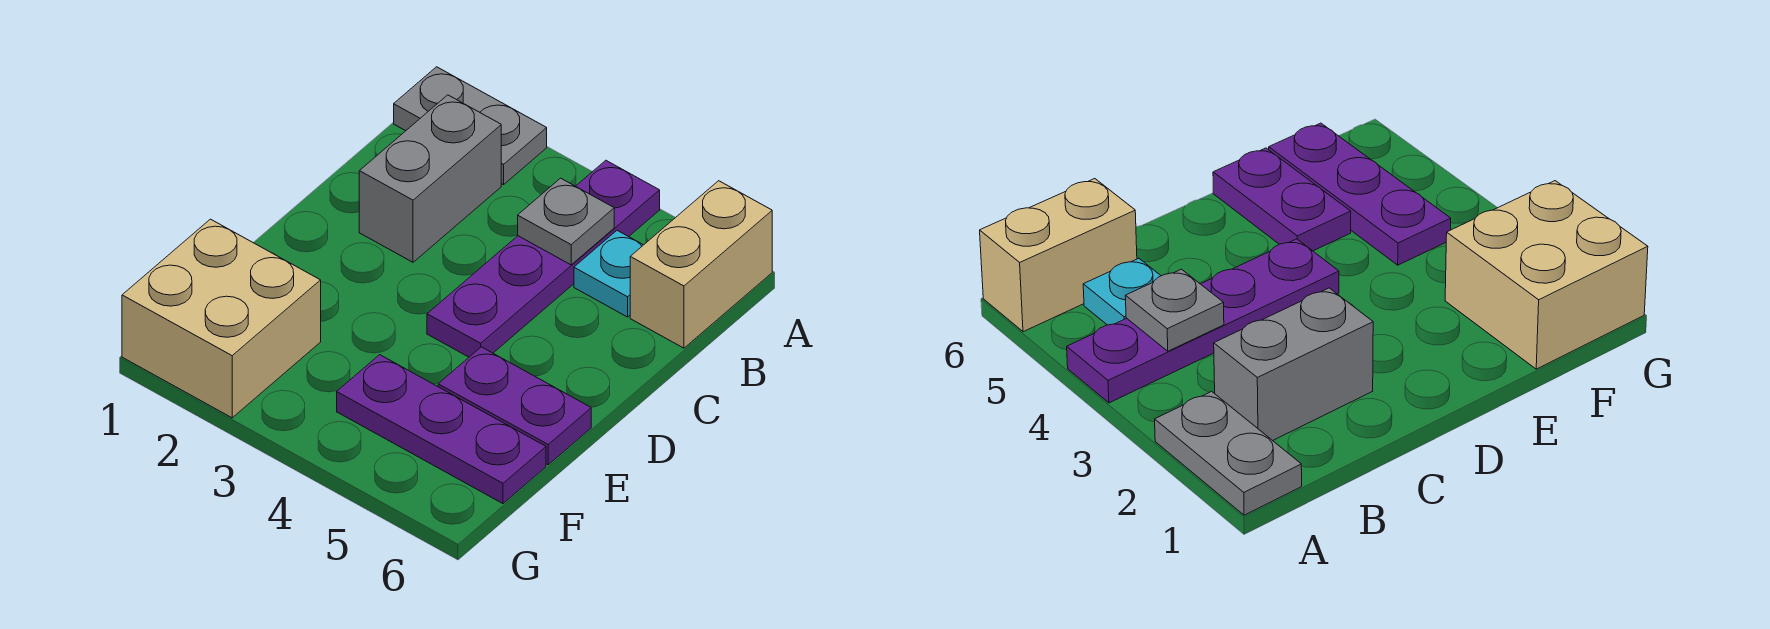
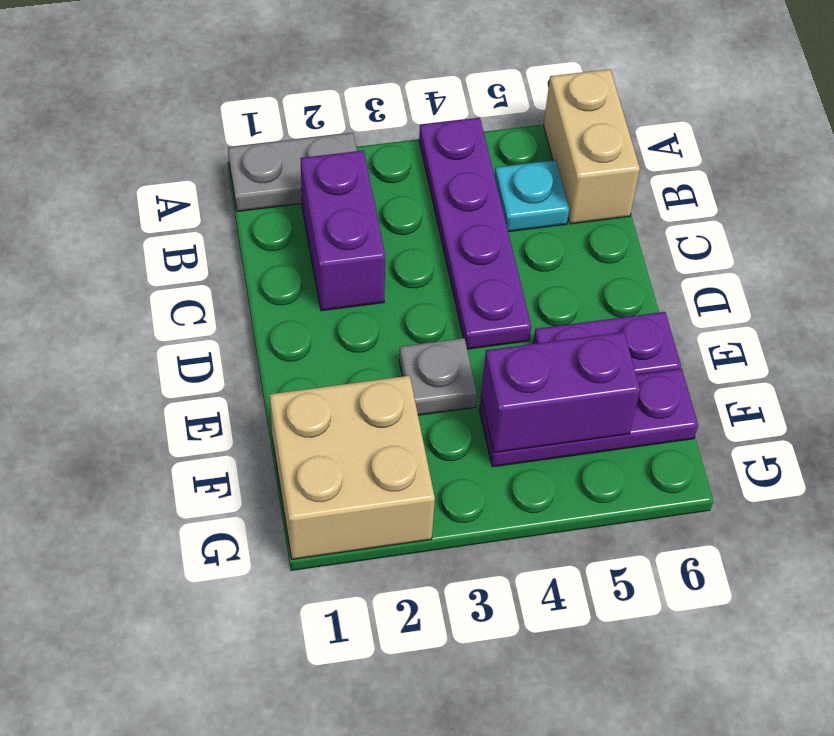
grey brick B2:C2 level 1 -> purple brick B2:C2 level 1
grey plate B4 level 2 -> grey plate E3 level 1
none -> purple brick F4:F5 level 2

